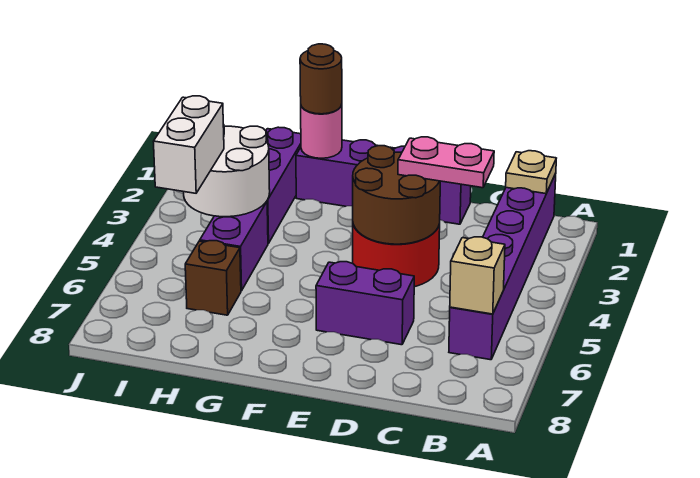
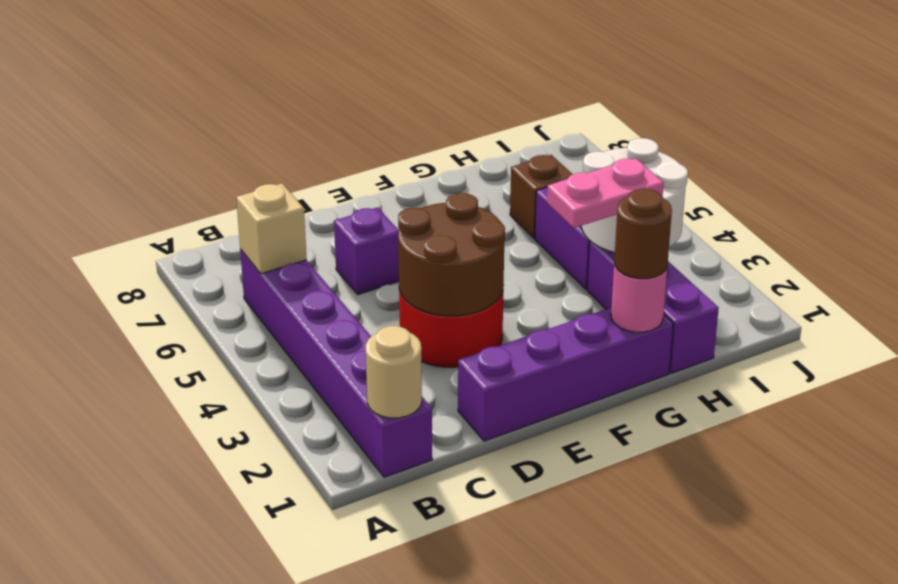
tan plate B1 level 2 -> tan round brick B1 level 2
pink plate C3:D3 level 3 -> pink plate G3:H3 level 3
purple brick D6:E6 level 1 -> purple brick D6 level 1
white brick I4:I5 level 3 -> none

